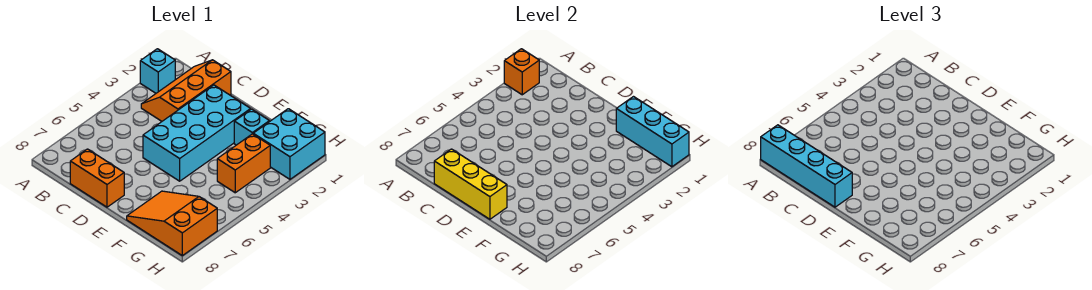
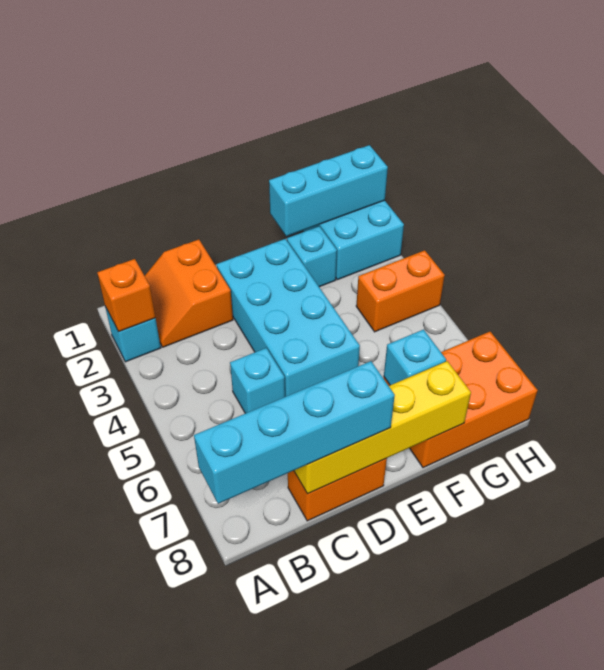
orange slope B1:C3 level 1 top C -> orange slope B1:C2 level 1 top C
none -> cyan brick C5 level 1
yellow brick C8:E8 level 2 -> yellow brick C8:F8 level 2
orange slope F7:H8 level 1 top H -> orange brick F7:H8 level 1
none -> cyan brick F7 level 2
orange brick G3:G4 level 1 -> orange brick G4:H4 level 1

